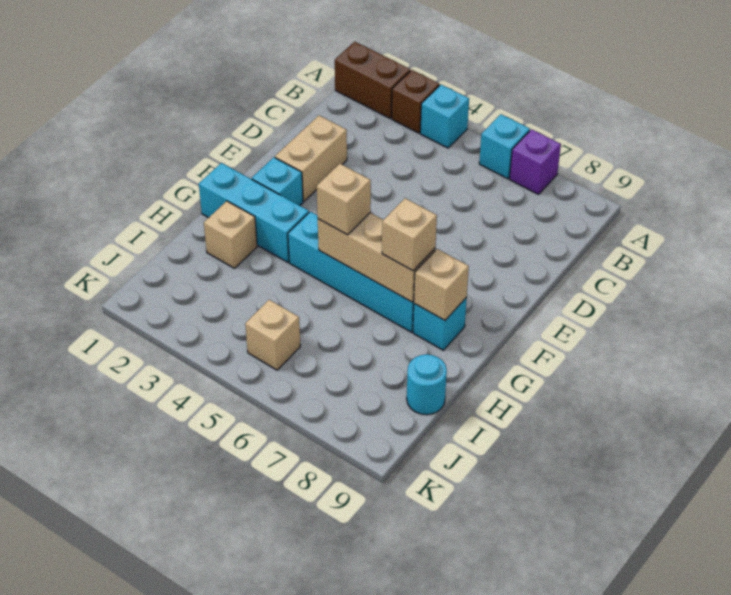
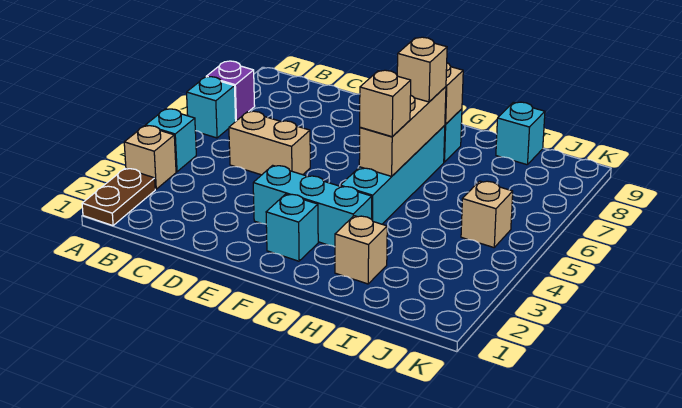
brown brick A1:A2 level 1 -> brown plate A1:A2 level 1
brown brick A3 level 1 -> tan brick A3 level 1
tan brick D2:E2 level 1 -> tan brick C5:D5 level 1
cyan brick G1:G3 level 1 -> cyan brick E3:G3 level 1
cyan round brick I9 level 1 -> cyan brick I9 level 1

